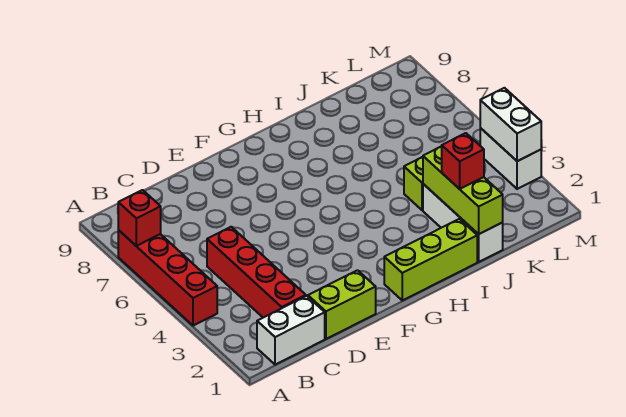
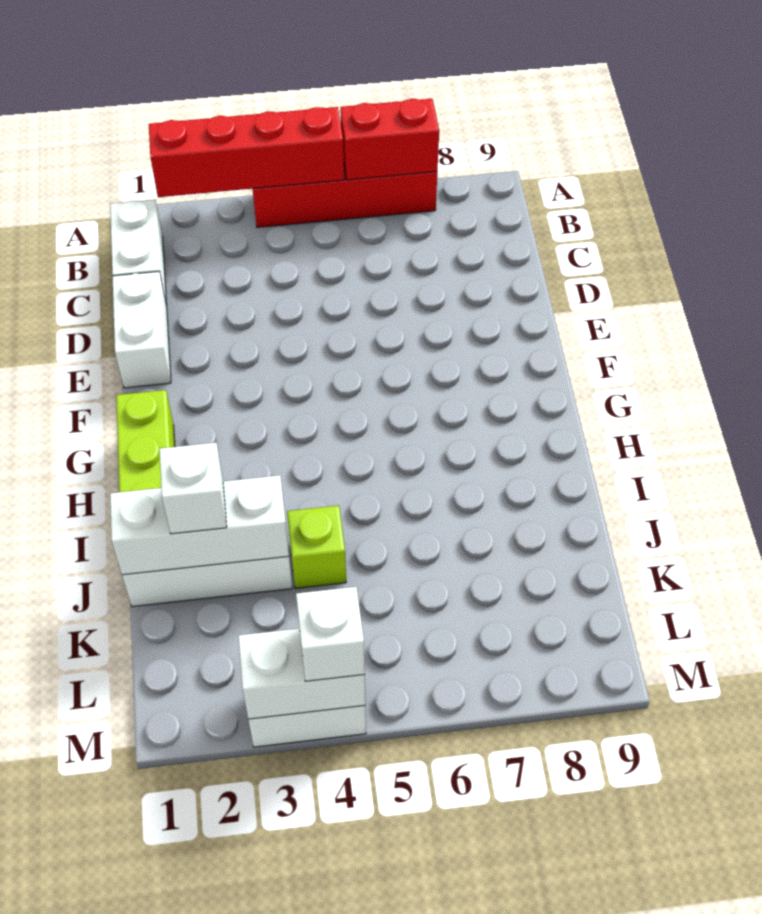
red brick A7 level 2 -> red brick A6:A7 level 2
red brick C2:C5 level 1 -> red brick A2:A5 level 2
lime brick D1:E1 level 1 -> white brick D1:E1 level 1
lime brick J1:J3 level 2 -> white brick J1:J3 level 2
red brick J2 level 3 -> white brick J2 level 3
none -> white brick M4 level 3

